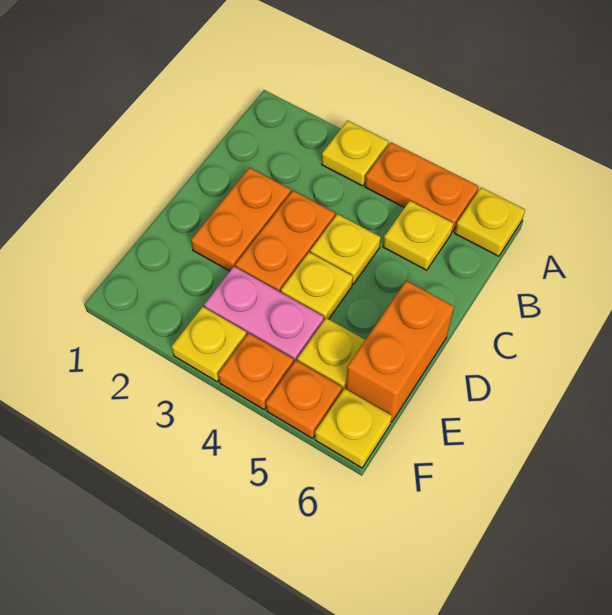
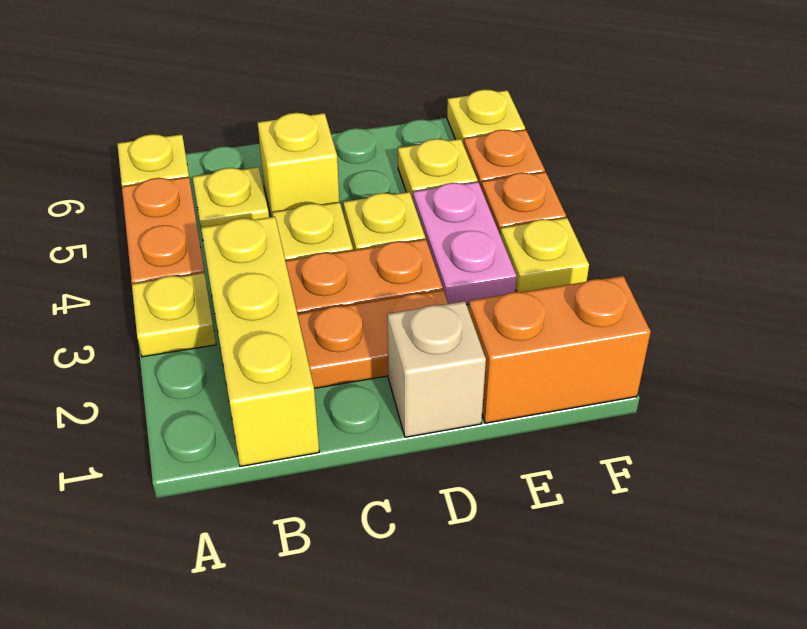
none -> yellow brick B1:B3 level 1
none -> yellow brick C5 level 1
none -> tan brick D1 level 1
orange brick D6:E6 level 1 -> orange brick E1:F1 level 1

